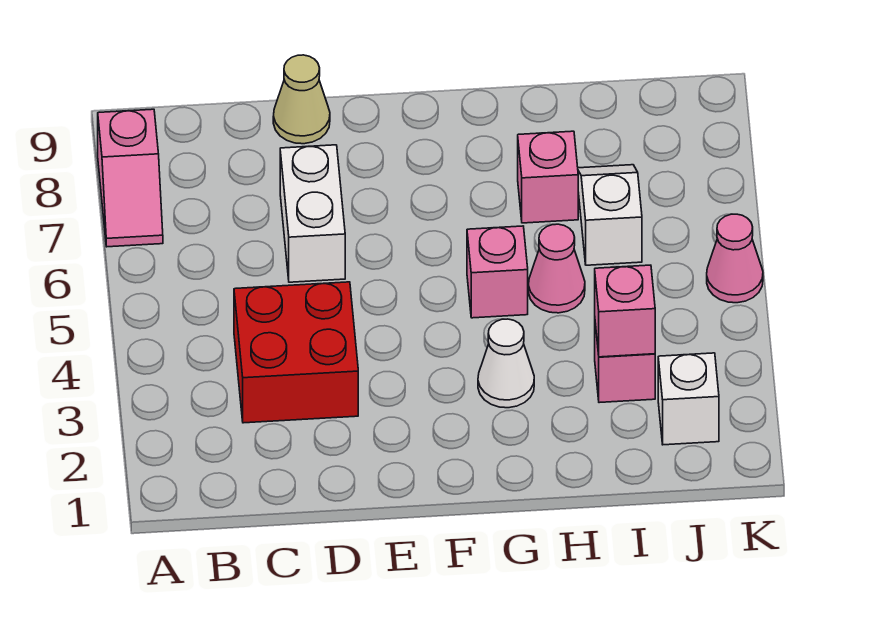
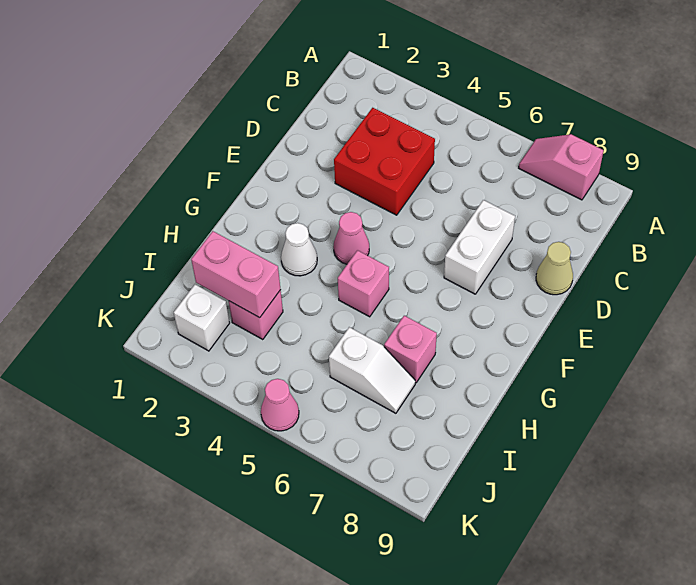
white brick D6:D7 level 1 -> white brick D7:E7 level 1
pink cone H5 level 1 -> pink cone F4 level 1
pink brick I3 level 2 -> pink brick I2:I3 level 2

